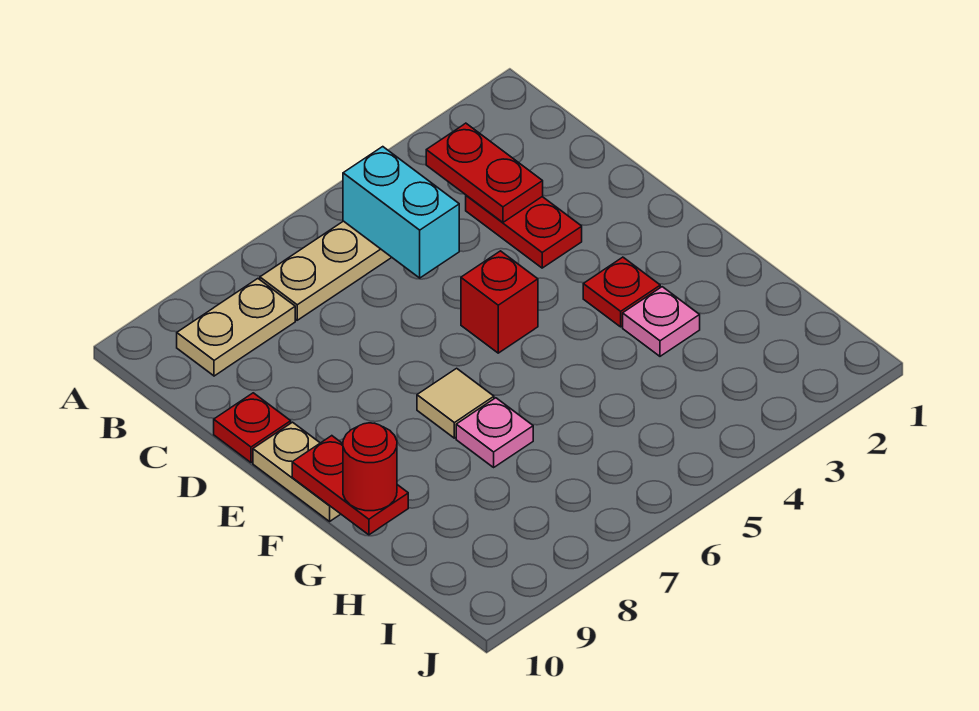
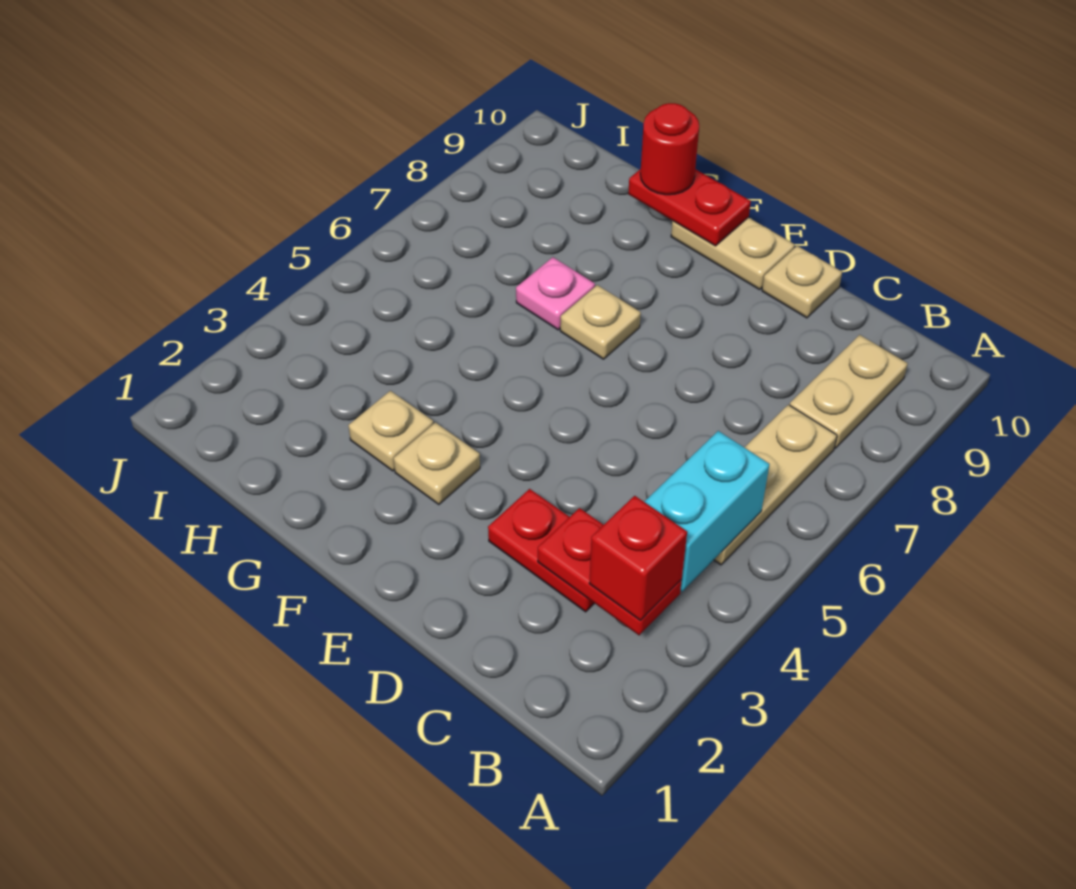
cyan brick B5:C5 level 2 -> cyan brick B4:B5 level 2
red plate D10 level 1 -> tan plate D10 level 1
red brick E5 level 1 -> red brick B3 level 3
red plate F3 level 1 -> tan plate F3 level 1
tan tile F7 level 1 -> tan plate F7 level 1
pink plate G3 level 1 -> tan plate G3 level 1

